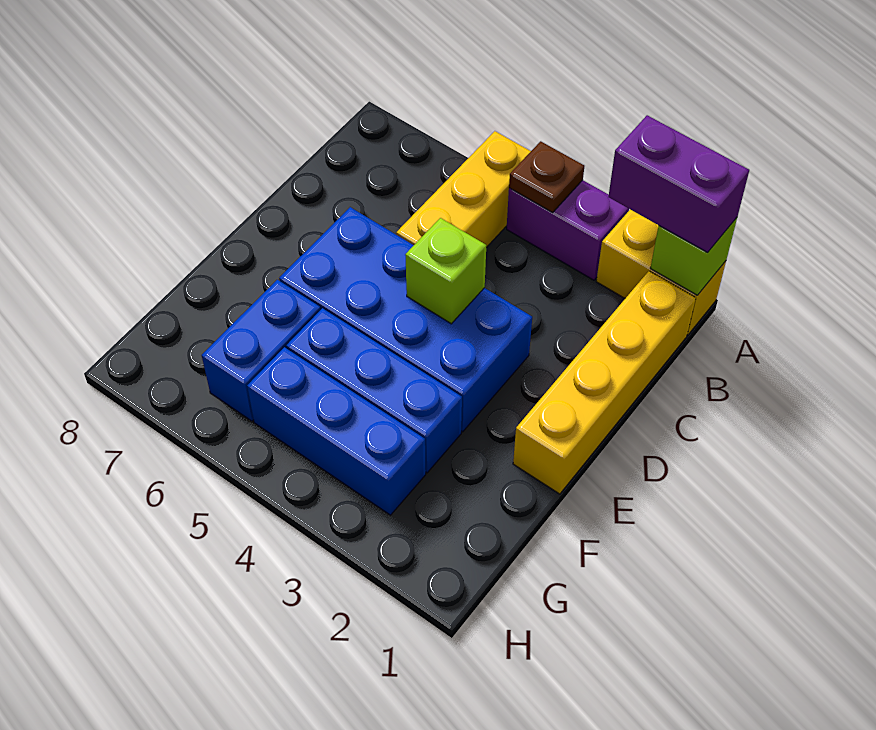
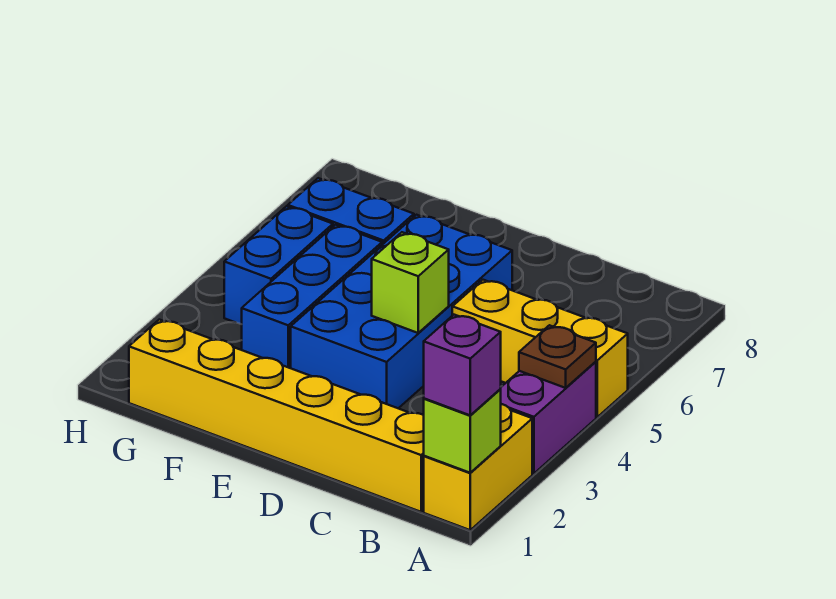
purple brick A1:A2 level 3 -> purple brick A1 level 3
yellow brick B1:E1 level 1 -> yellow brick B1:G1 level 1
blue brick G3:G5 level 1 -> blue brick G4:G5 level 1

